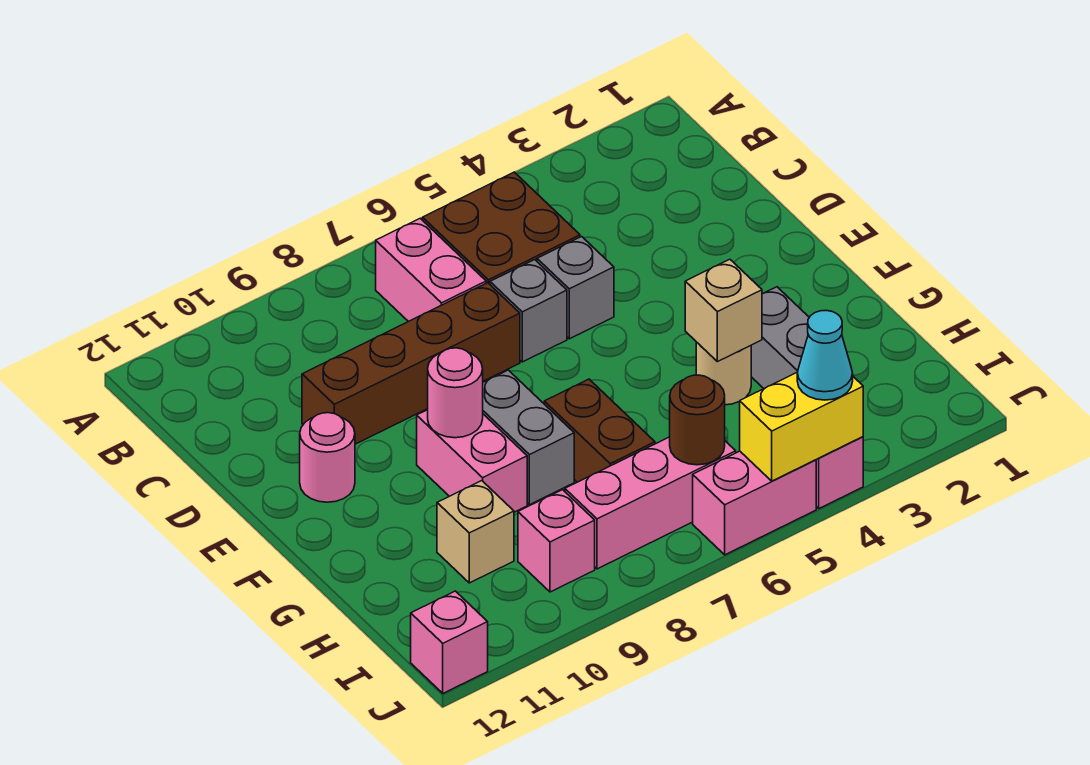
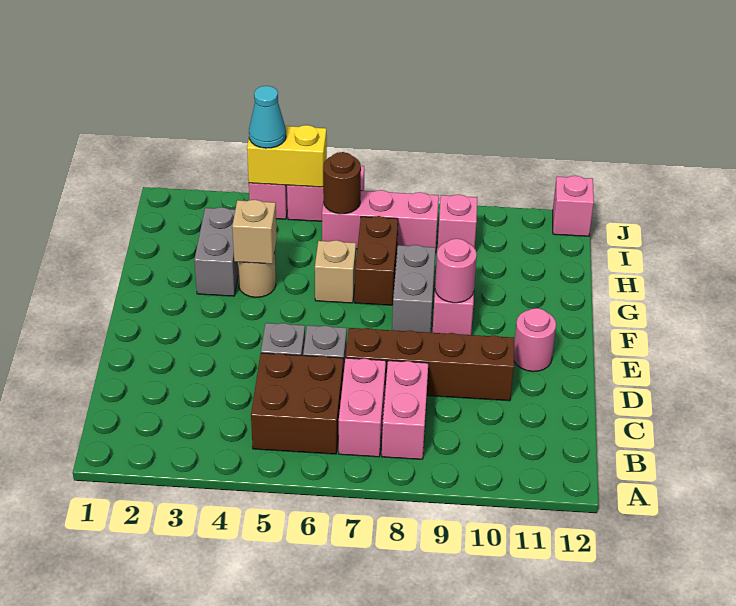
none -> pink brick B8:C8 level 1
tan brick H10 level 1 -> tan brick G6 level 1

